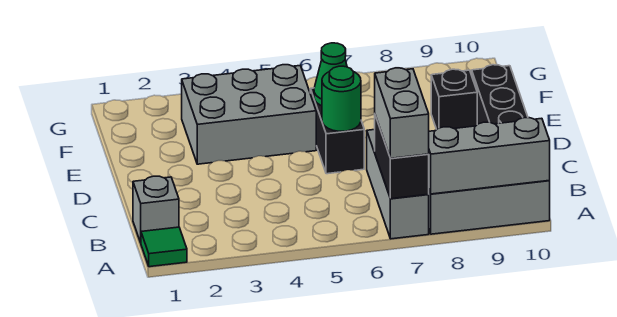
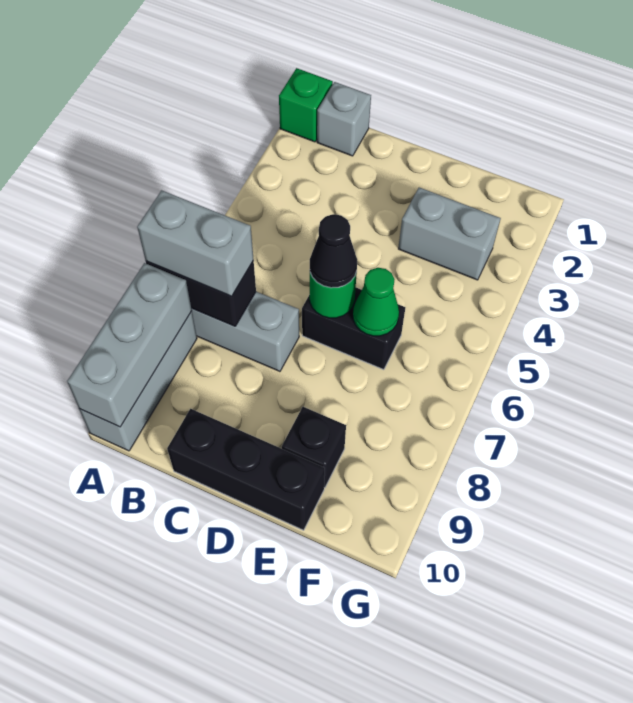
green tile A1 level 1 -> green brick A1 level 1
none -> black cone D6 level 3
grey brick E3:F5 level 1 -> grey brick E3:F3 level 1

